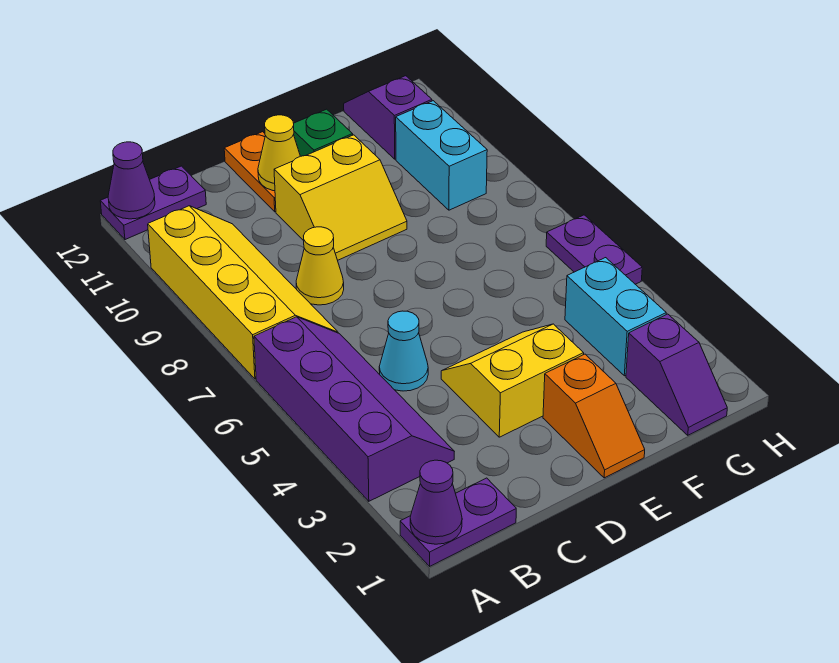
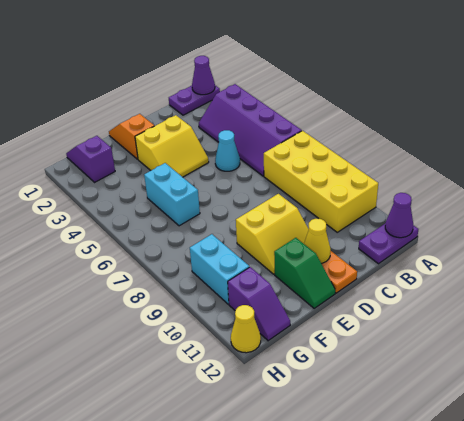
yellow slope A7:B10 level 1 top A -> yellow brick A7:B10 level 1
yellow cone C8 level 1 -> yellow cone H12 level 1
yellow slope D9:E10 level 1 top 10 -> yellow slope D9:E10 level 1 top 9
cyan brick G3:G4 level 1 -> cyan brick F5:F6 level 1
purple plate H5:H6 level 1 -> none

